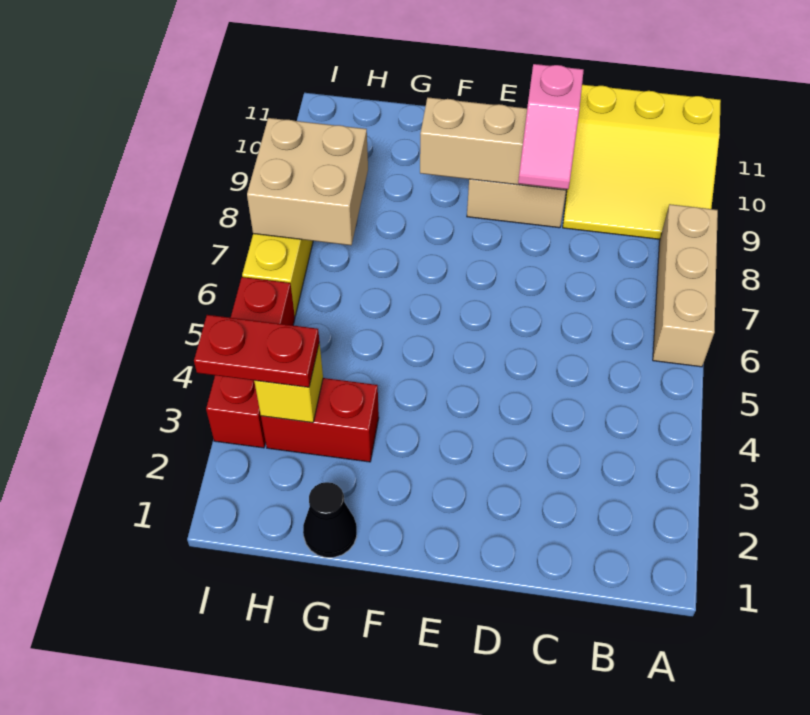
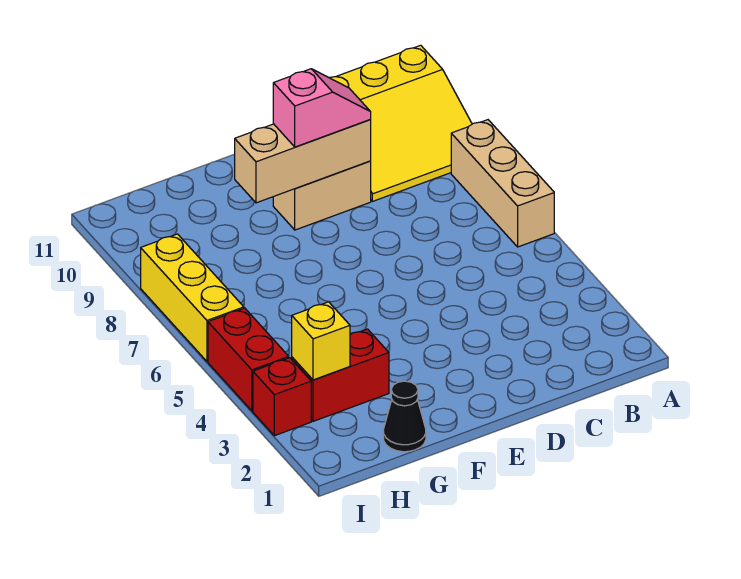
pink slope D8:D9 level 3 top 9 -> pink slope D9:E9 level 3 top E
red plate H3:I3 level 3 -> none
tan brick H7:I8 level 2 -> none

